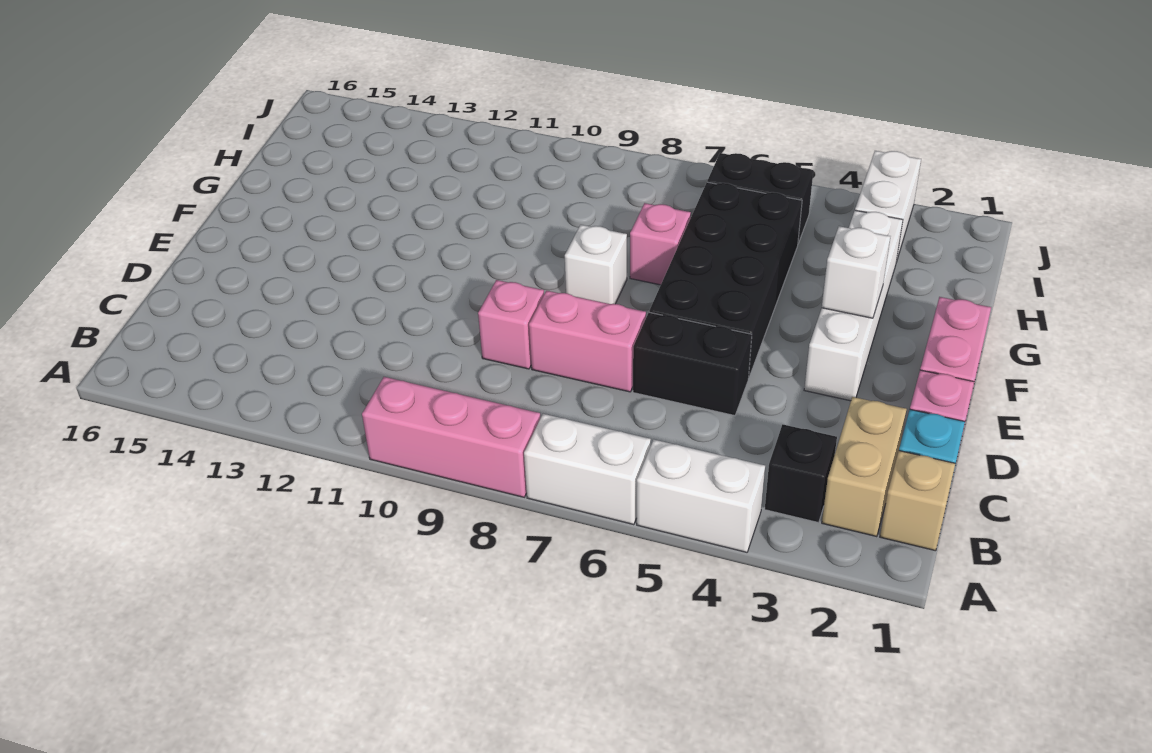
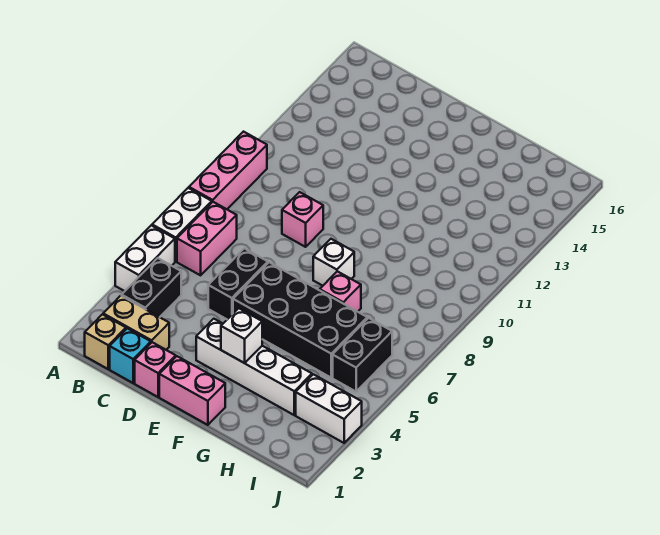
black brick B3 level 1 -> black brick B3:B4 level 1
pink brick D7:D8 level 1 -> pink brick B6:B7 level 1

